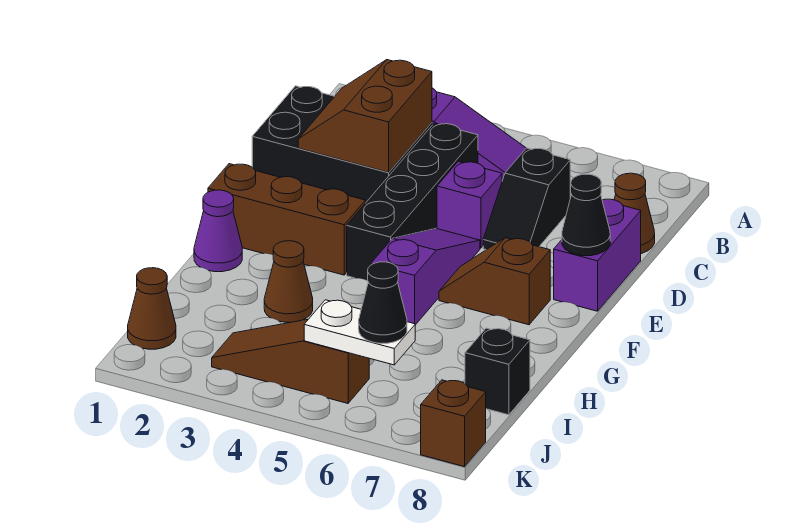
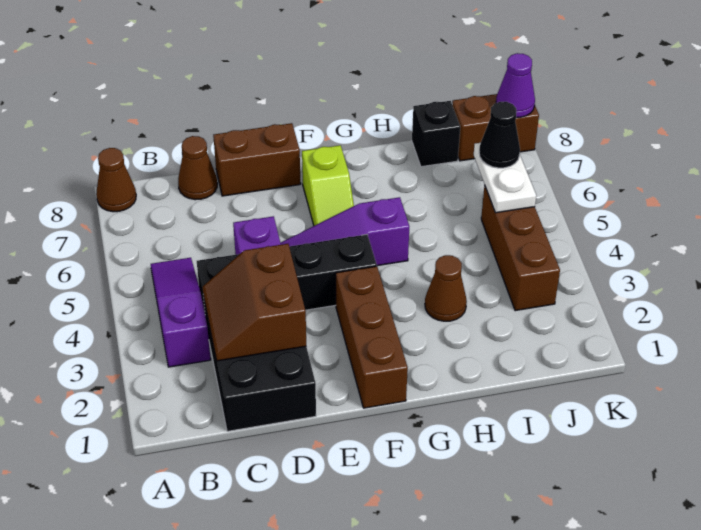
brown slope C2:D3 level 2 top 3 -> brown slope C2:D3 level 2 top D
black slope C6:D6 level 1 top C -> none
purple brick D8:E8 level 1 -> brown brick D8:E8 level 1
black cone E8 level 2 -> none
brown slope F6:F7 level 1 top 7 -> lime slope F6:F7 level 1 top 7
purple cone G1 level 1 -> purple cone K8 level 2
brown cone J1 level 1 -> brown cone A8 level 1
brown slope J3:J5 level 1 top 5 -> brown brick J3:J5 level 1
brown brick K8 level 1 -> brown brick J8:K8 level 1

